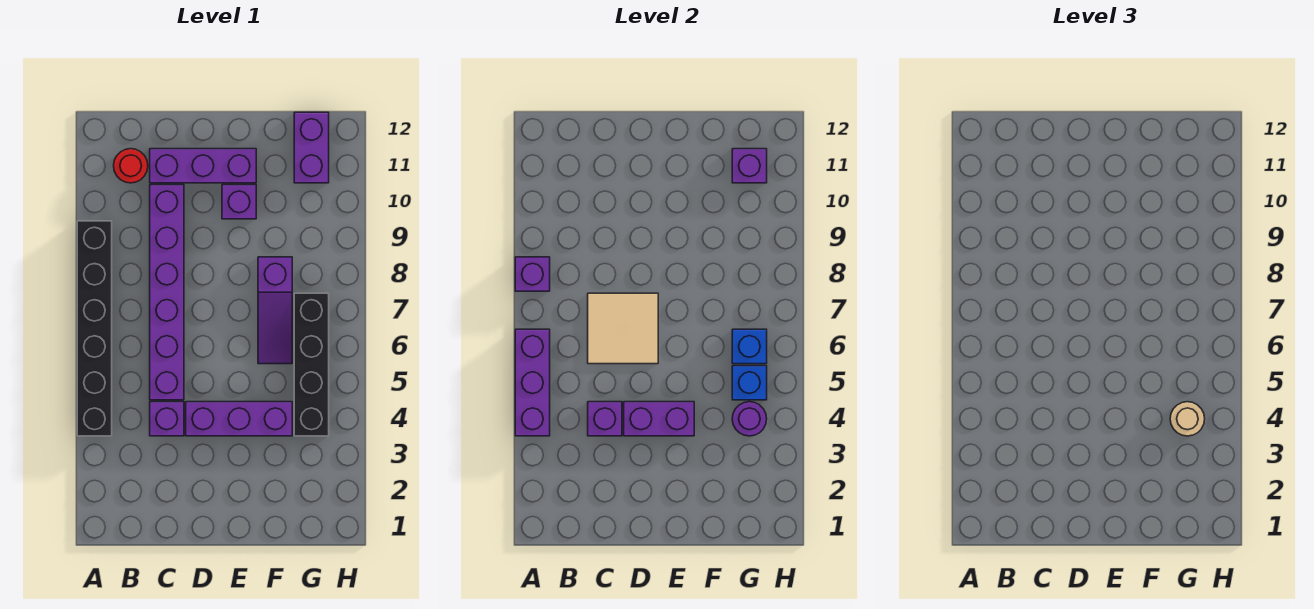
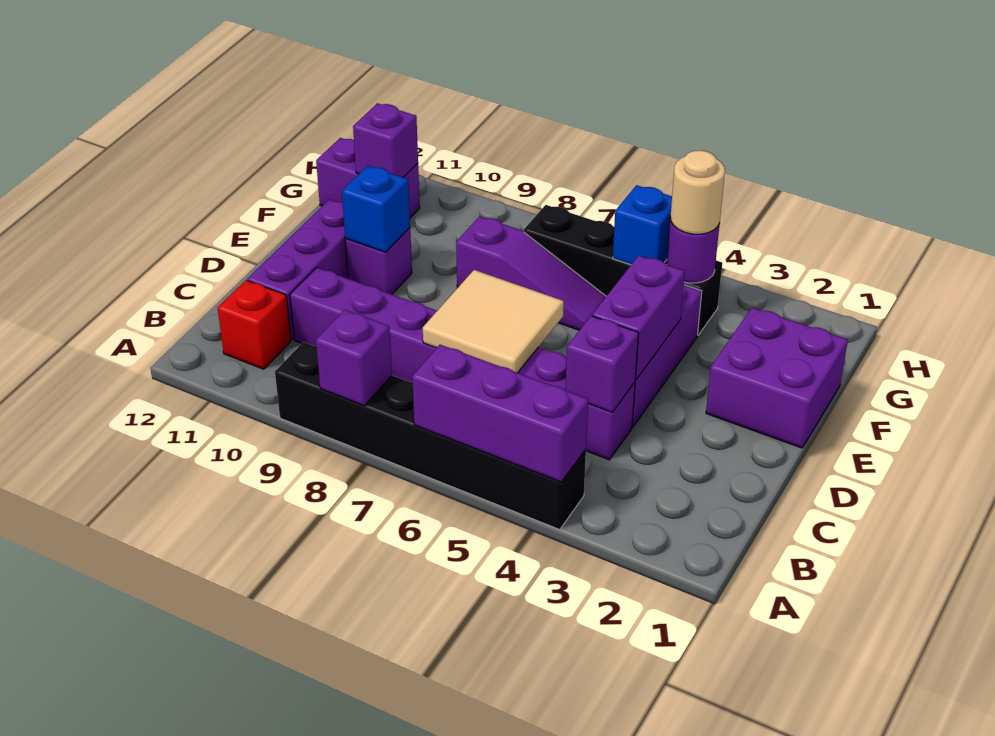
red round brick B11 level 1 -> red brick B11 level 1
none -> purple brick E1:F2 level 1
blue brick G6 level 2 -> blue brick E10 level 2

